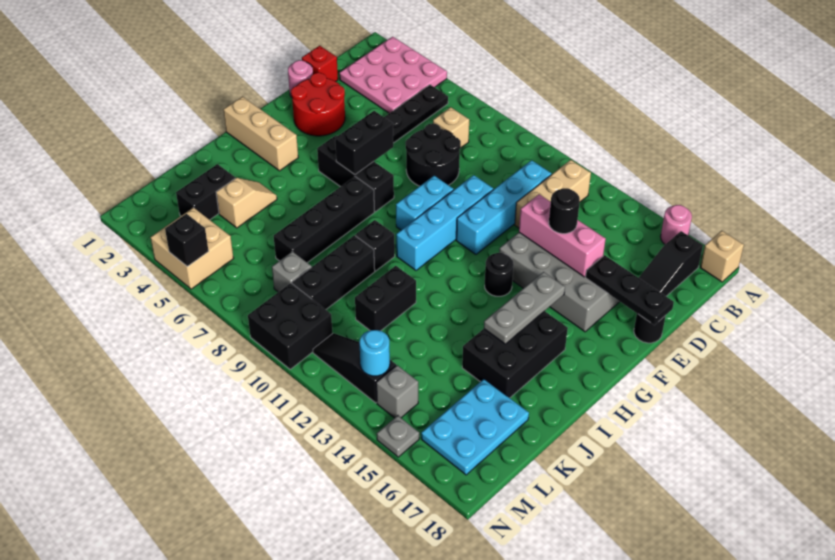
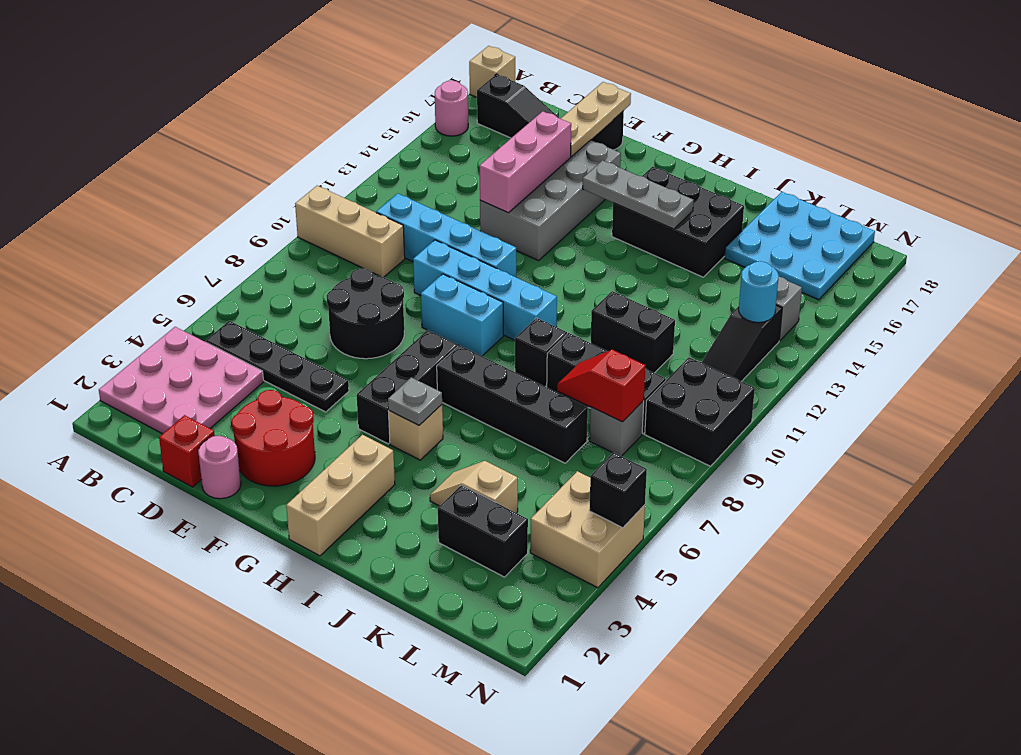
tan brick B12:D12 level 1 -> tan brick A10:C10 level 1
tan brick C7 level 1 -> tan brick H5 level 1
black round brick E14 level 3 -> none
black plate E16:E18 level 2 -> tan plate E16:E18 level 2
black brick F6:G6 level 2 -> none
black round brick G13 level 1 -> none
none -> red slope K8:L8 level 2 top L
cyan plate K16:M17 level 1 -> cyan plate K16:M18 level 1
grey plate N15 level 1 -> grey plate H5 level 2

